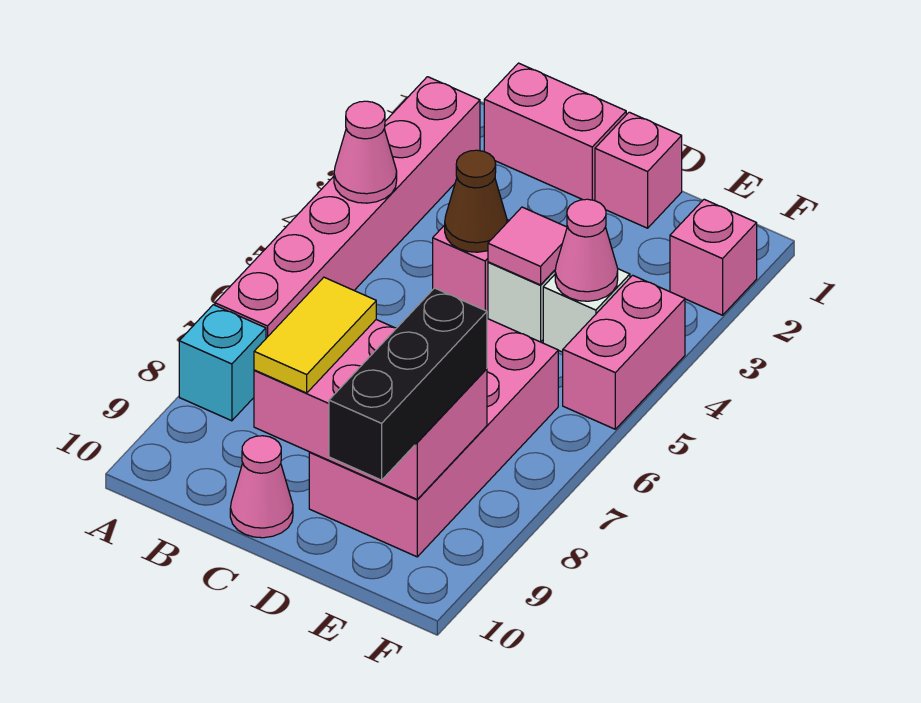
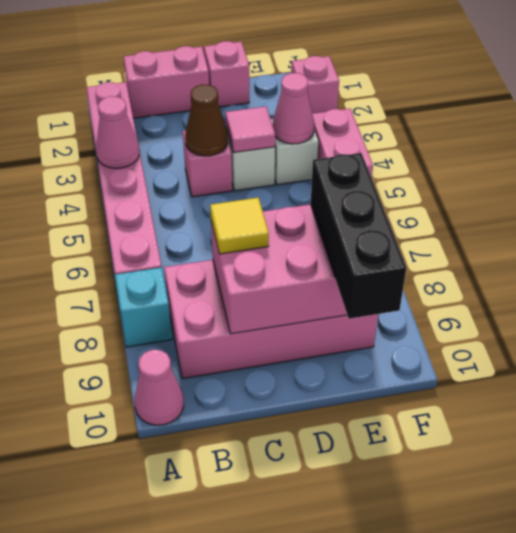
yellow tile C8:C9 level 3 -> yellow tile C8 level 3
pink cone C10 level 1 -> pink cone A10 level 1
pink brick D6:E9 level 1 -> pink brick B8:E9 level 1

